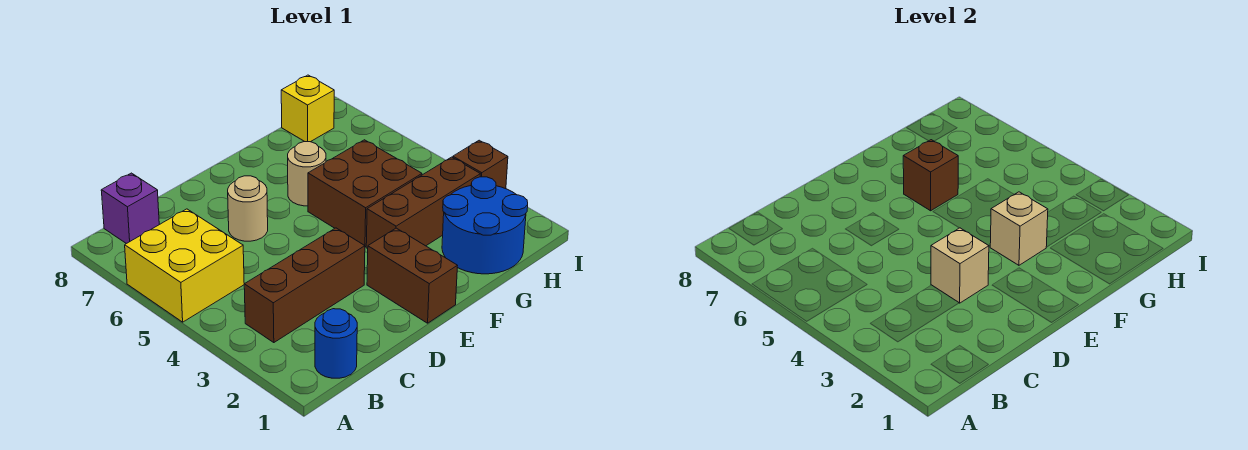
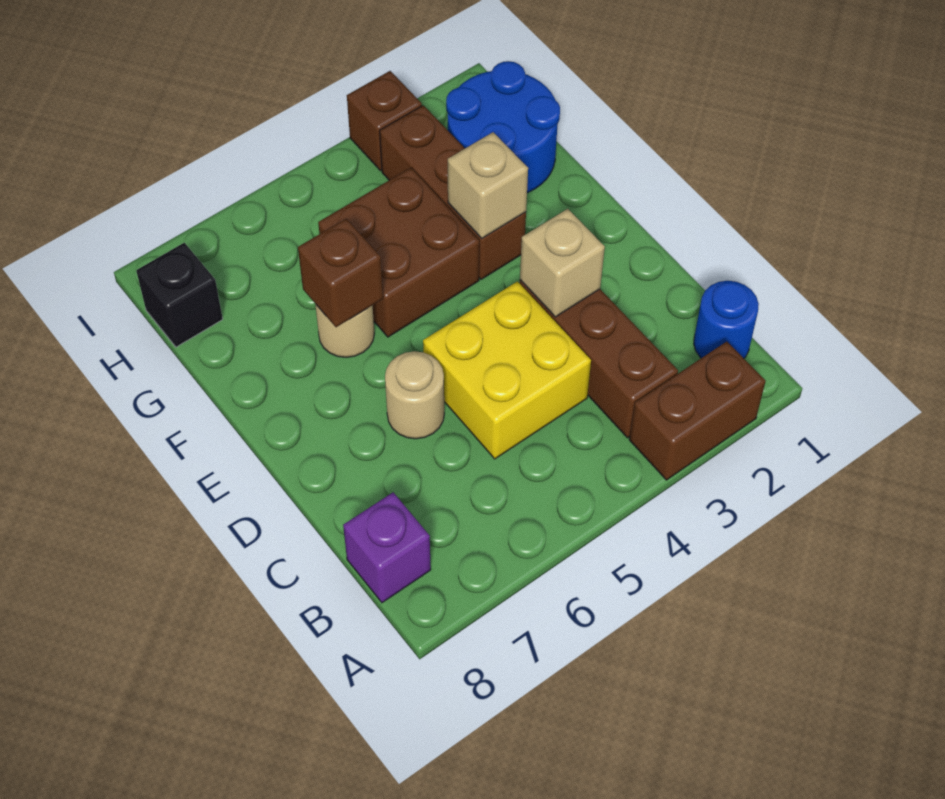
yellow brick A5:B6 level 1 -> yellow brick C4:D5 level 1
brown brick E1:E2 level 1 -> brown brick A2:A3 level 1
yellow brick H8 level 1 -> black brick H8 level 1

